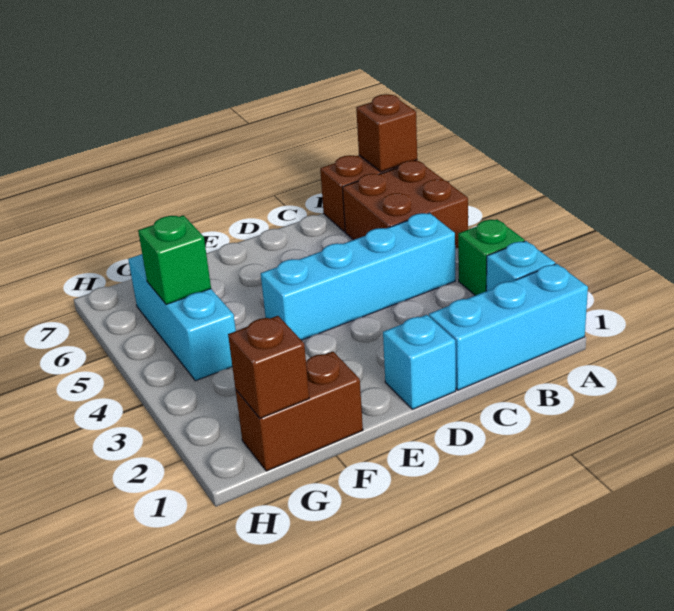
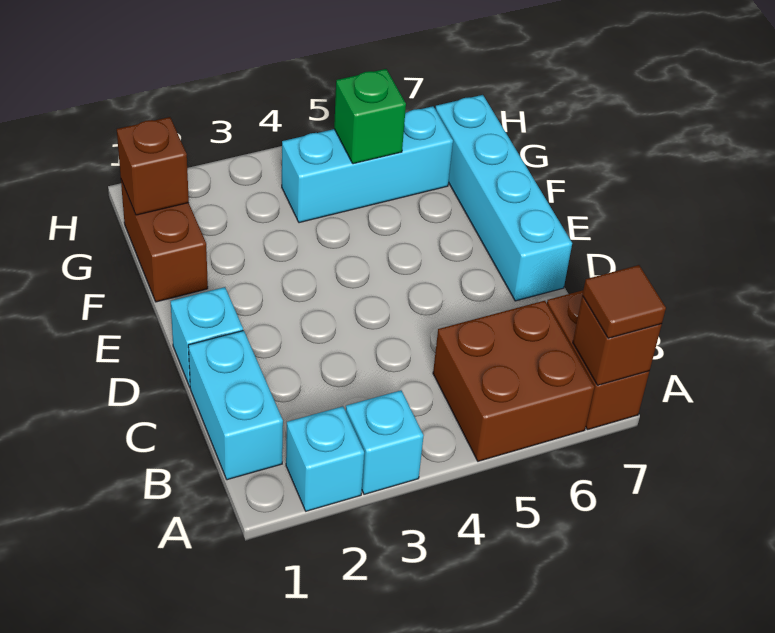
cyan brick A1:C1 level 1 -> cyan brick B1:C1 level 1
green brick A3 level 1 -> cyan brick A3 level 1
none -> brown tile A7 level 3
cyan brick B4:E4 level 1 -> cyan brick D7:G7 level 1

